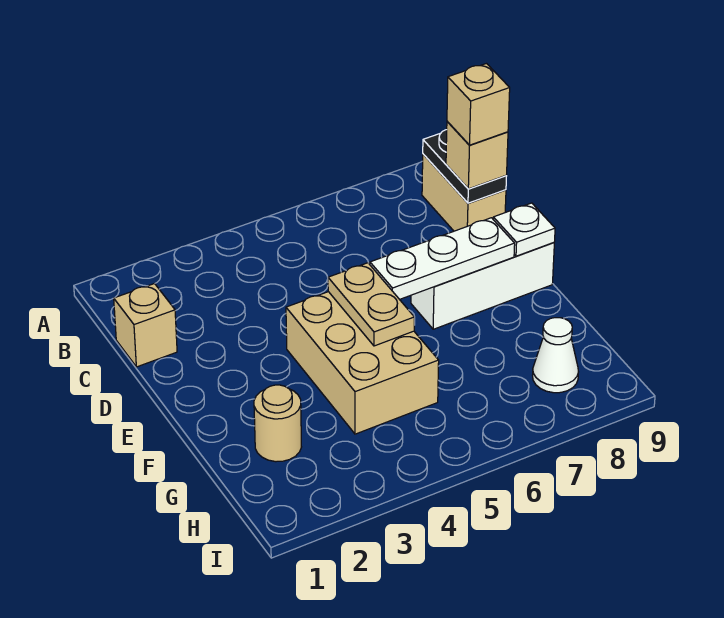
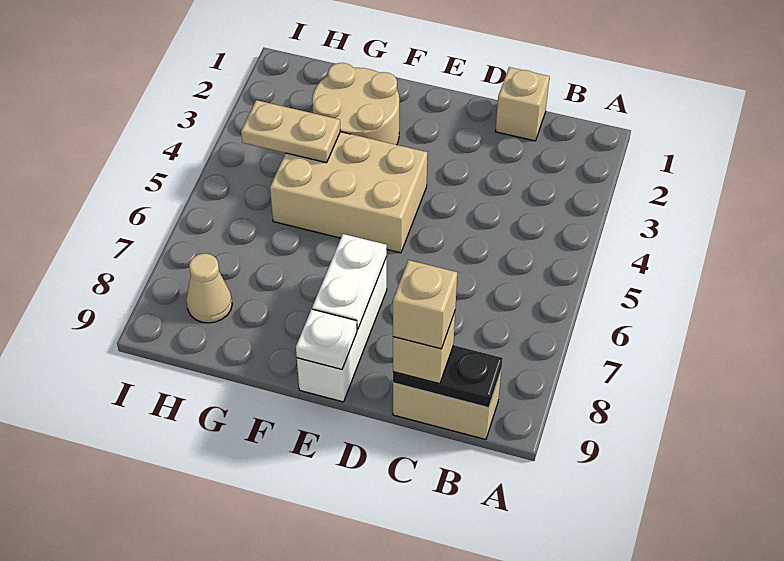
tan plate E5:F5 level 2 -> tan plate G4:H4 level 2
white plate E6:E8 level 2 -> white plate E7:E8 level 2
tan round brick G2 level 1 -> tan round brick F2:G3 level 1
white cone H8 level 1 -> tan cone H8 level 1

